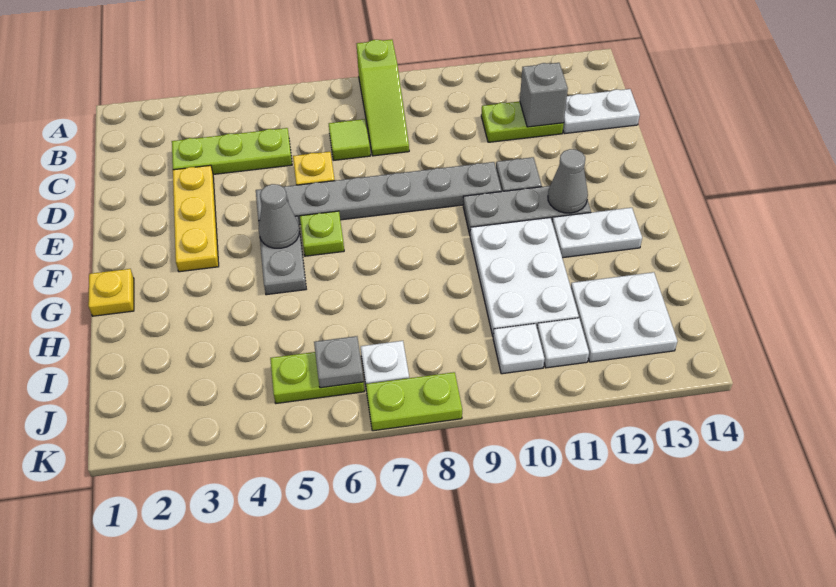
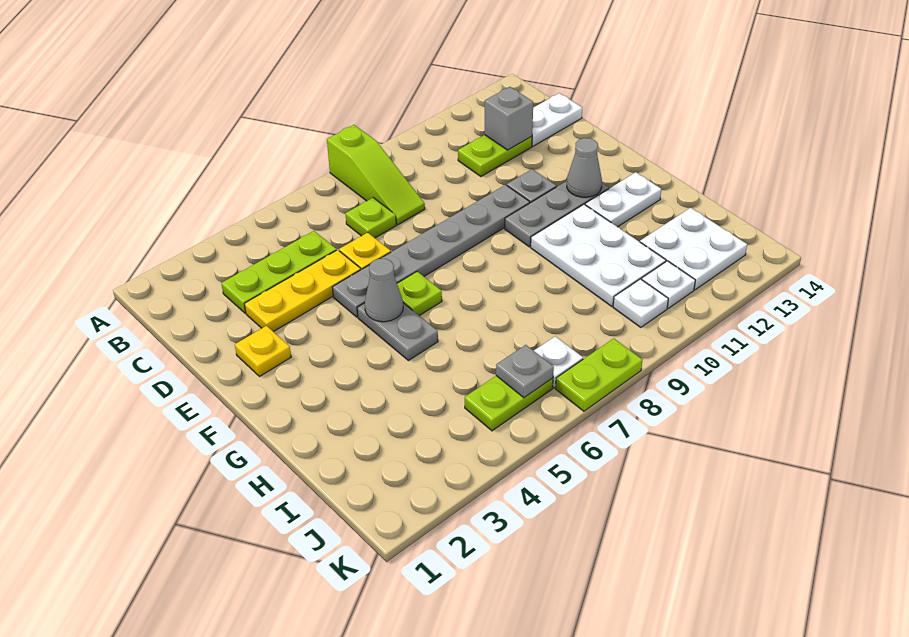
lime tile C7 level 1 -> lime plate C7 level 1
yellow plate D3:F3 level 1 -> yellow plate D3:D5 level 1
yellow plate G1 level 1 -> yellow plate E2 level 1

